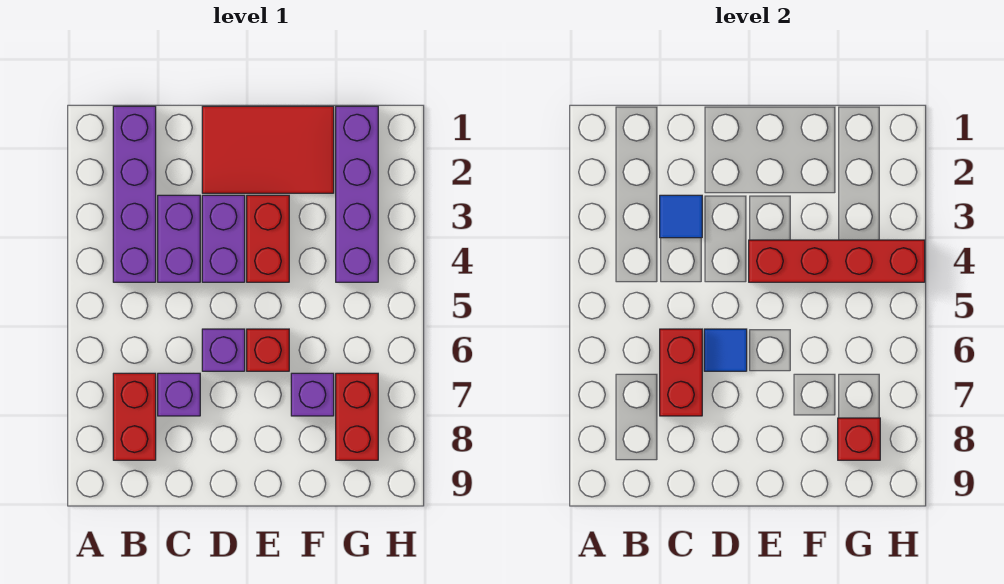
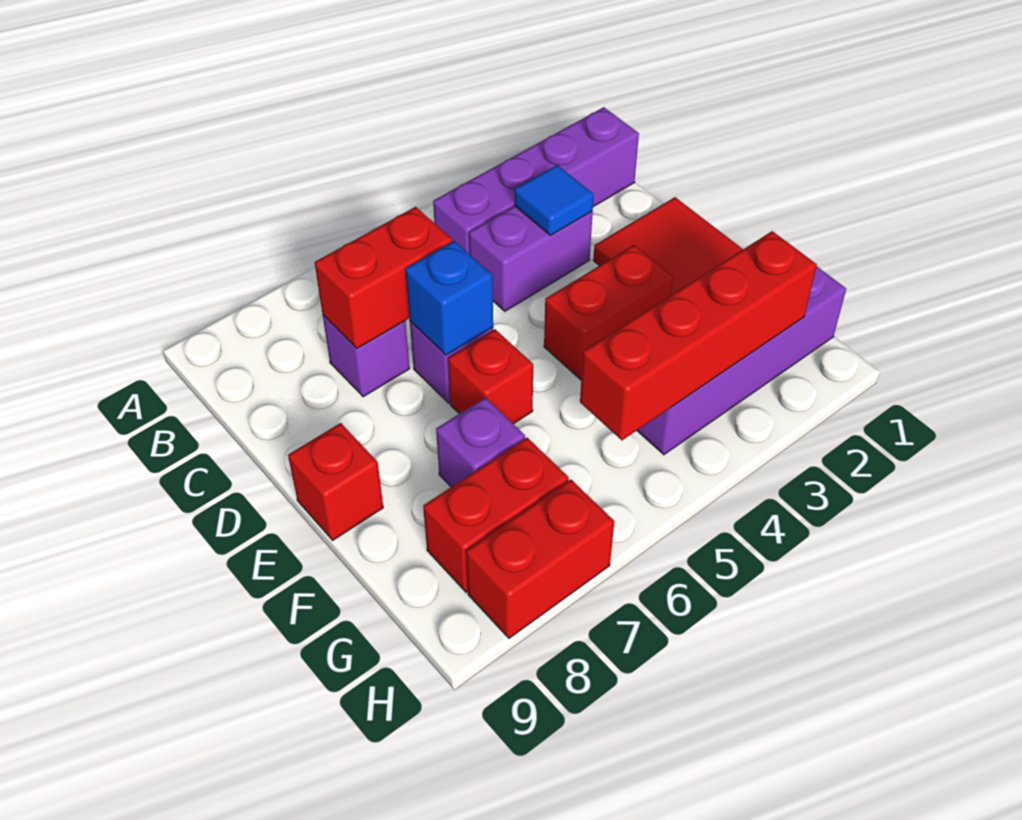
red brick B7:B8 level 1 -> red brick H7:H8 level 1
purple brick D3:D4 level 1 -> none
blue tile D6 level 2 -> blue brick D6 level 2
red brick E4:H4 level 2 -> red brick G2:G5 level 2
red brick G8 level 2 -> red brick E9 level 1

